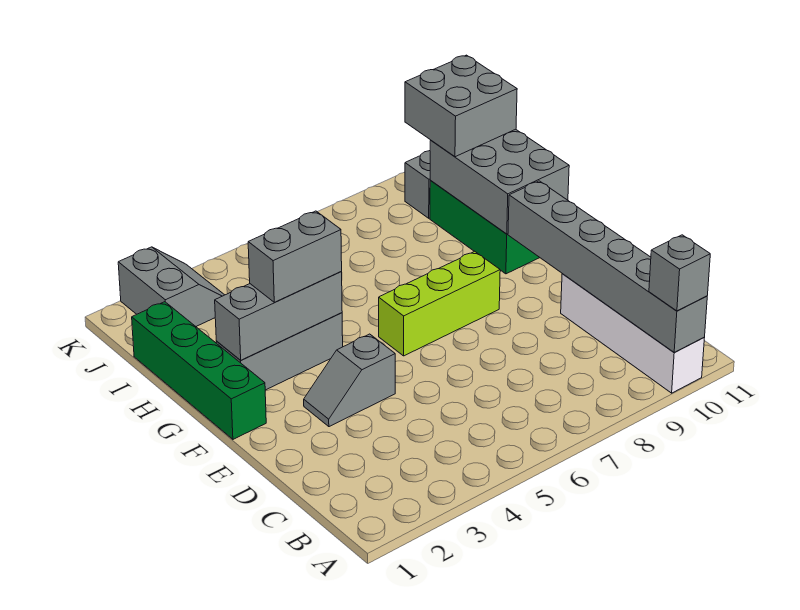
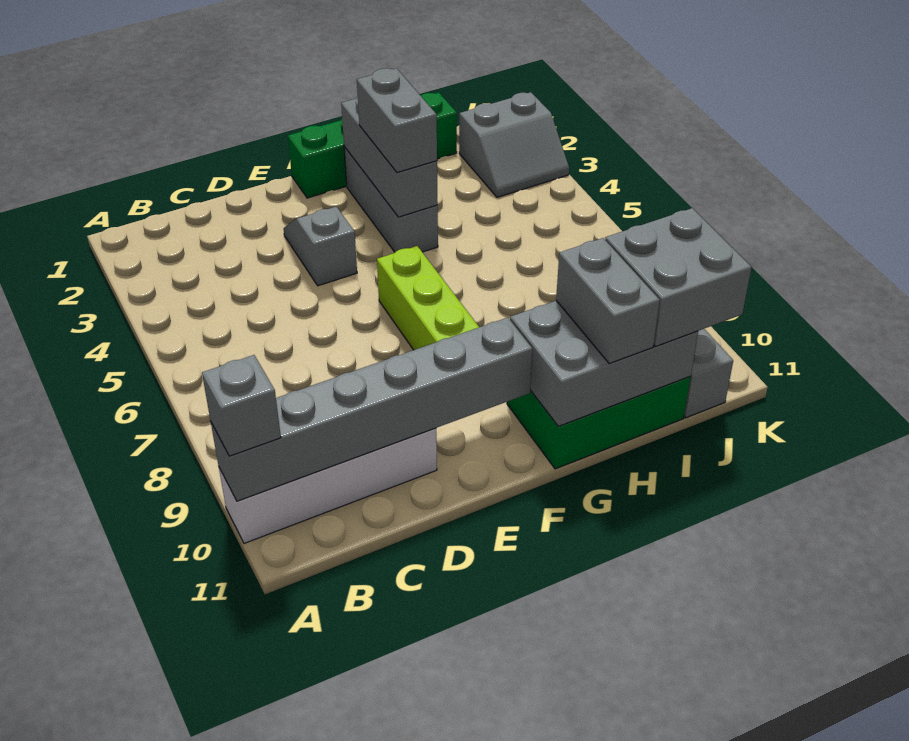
none -> grey brick H10:H11 level 3

